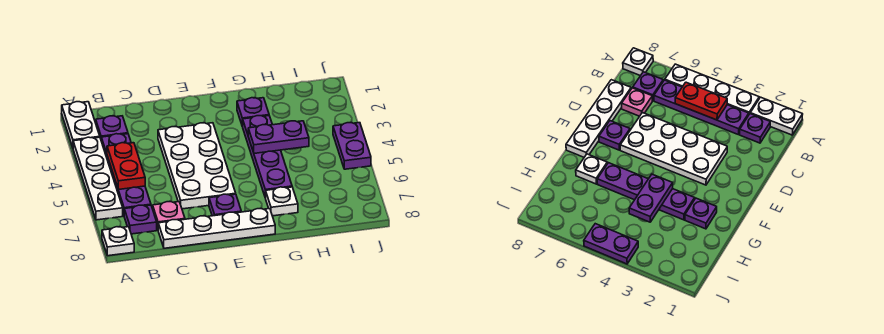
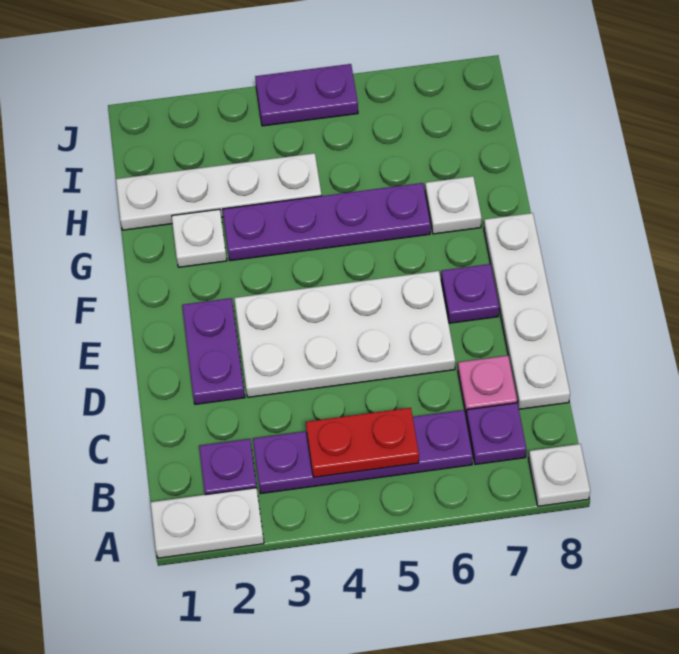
white plate A3:A6 level 1 -> white plate H1:H4 level 1
purple plate G2 level 1 -> white plate G2 level 1
purple plate G4:H4 level 2 -> purple plate D2:E2 level 1

